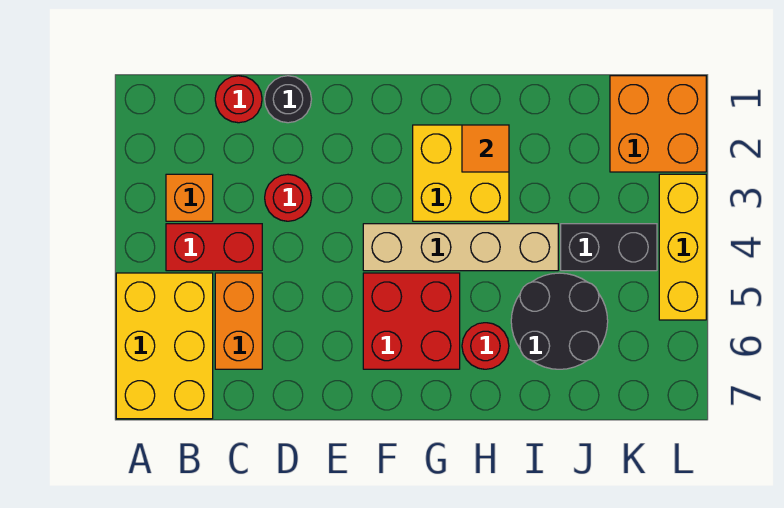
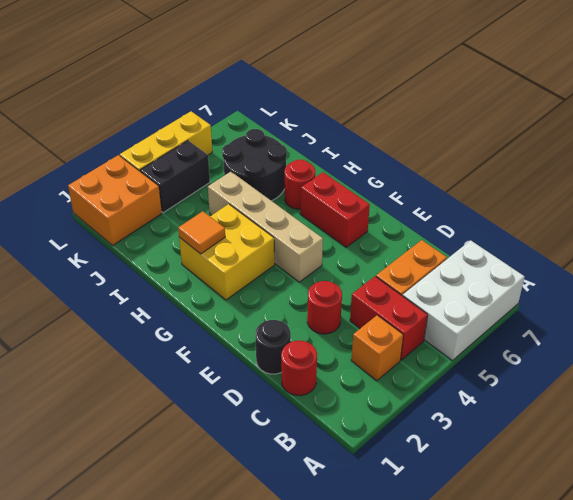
yellow brick A5:B7 level 1 -> white brick A5:B7 level 1
red brick F5:G6 level 1 -> red brick F6:G6 level 1
black brick J4:K4 level 1 -> black brick K3:K4 level 1

